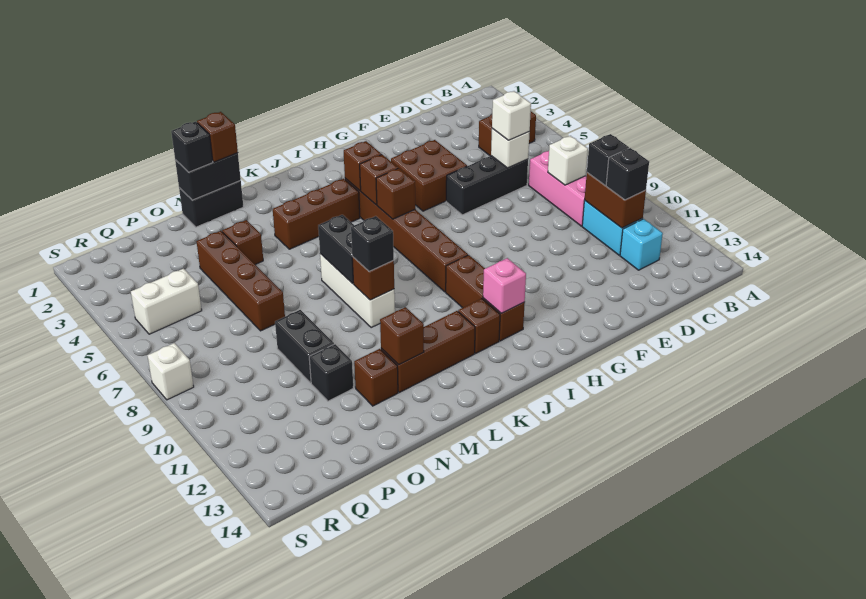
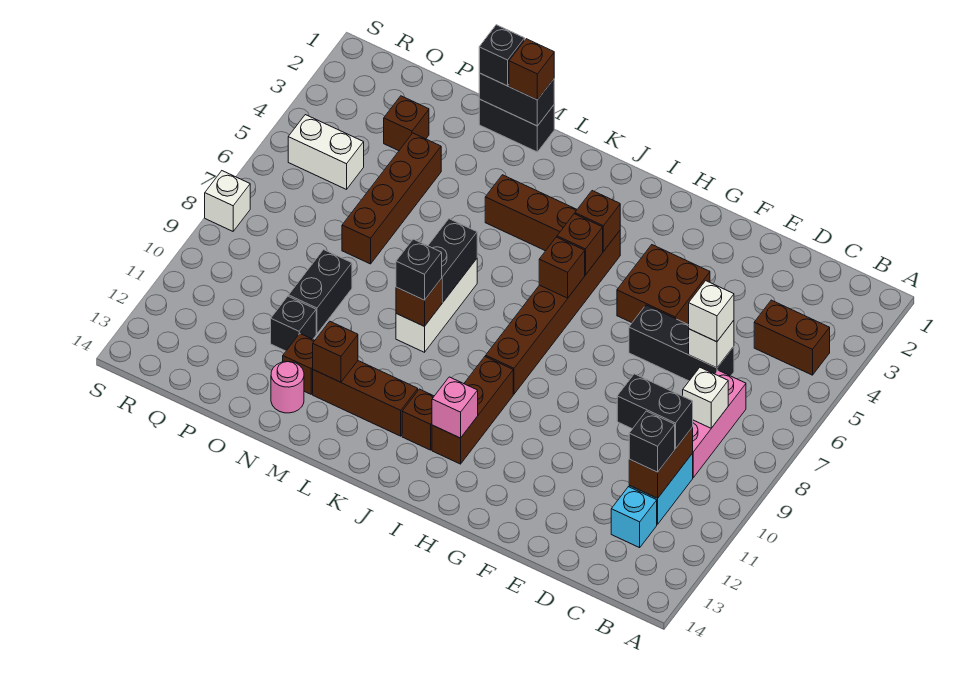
black brick C10 level 3 -> black brick C10:D10 level 3
brown brick N4 level 1 -> brown brick P3 level 1
none -> pink round brick N13 level 1

